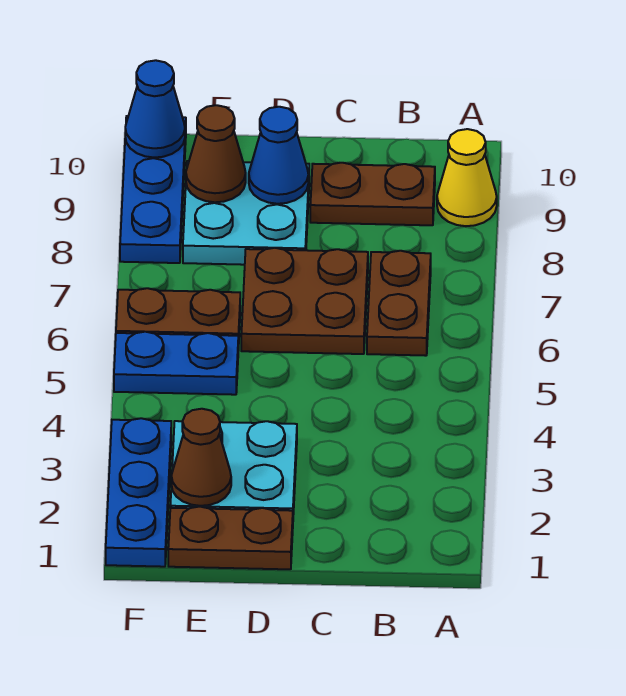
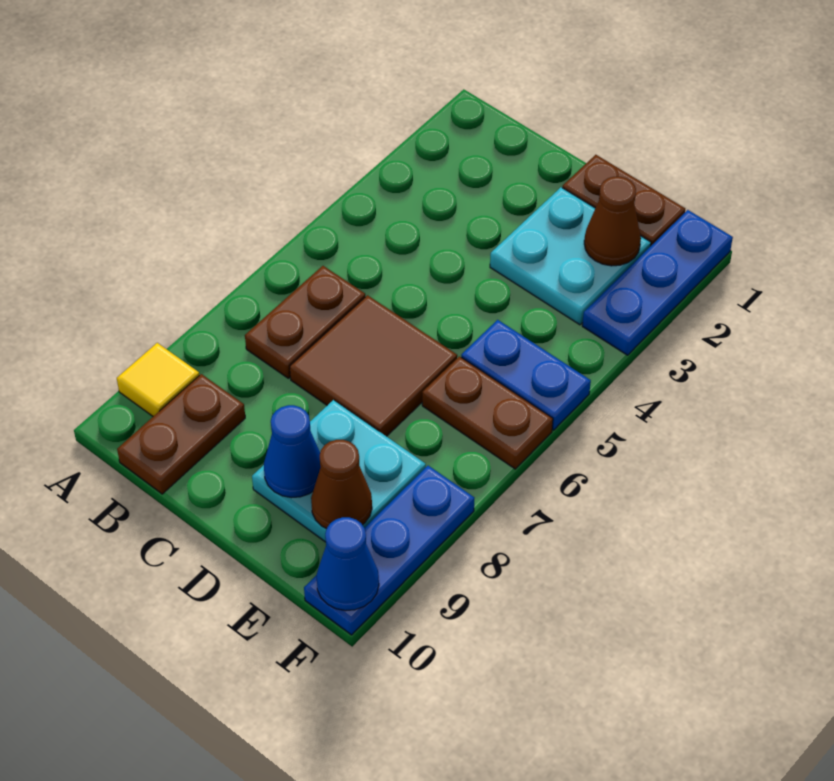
yellow cone A9 level 1 -> yellow tile A9 level 1
brown plate B9:C9 level 1 -> brown plate B9:B10 level 1
brown plate C6:D7 level 1 -> brown tile C6:D7 level 1

